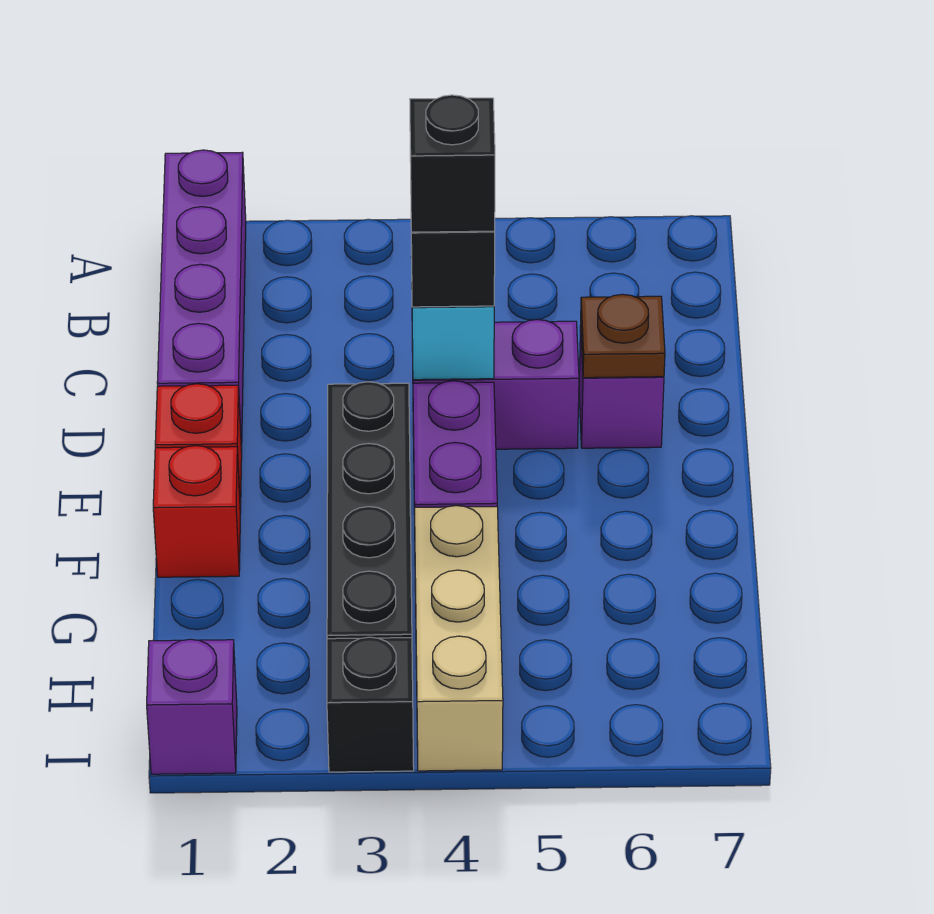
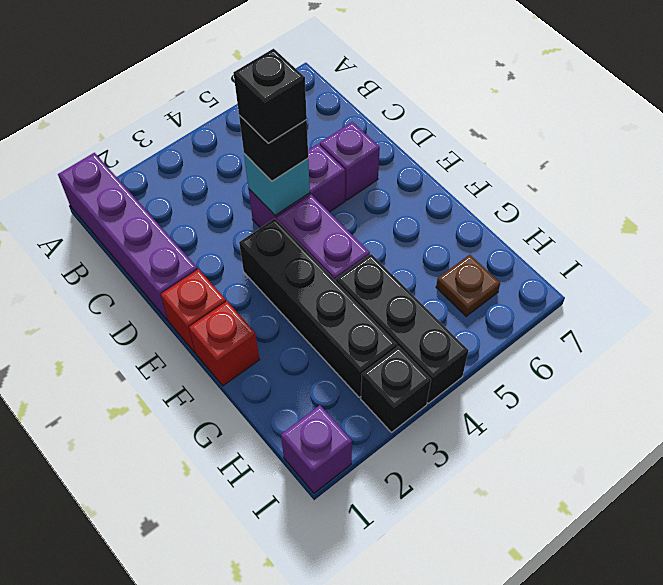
brown plate D6 level 2 -> brown plate H6 level 1
tan brick G4:I4 level 1 -> black brick G4:I4 level 1

